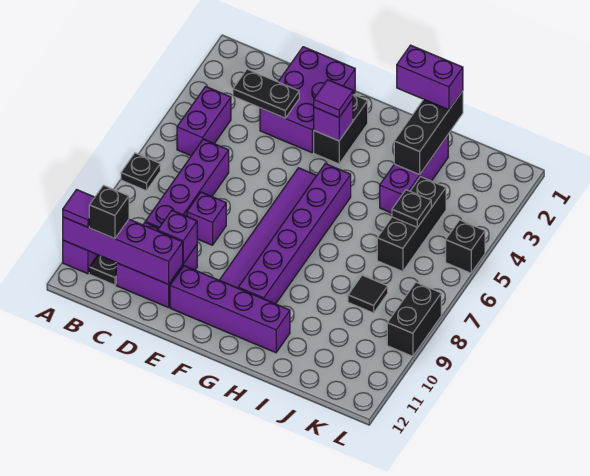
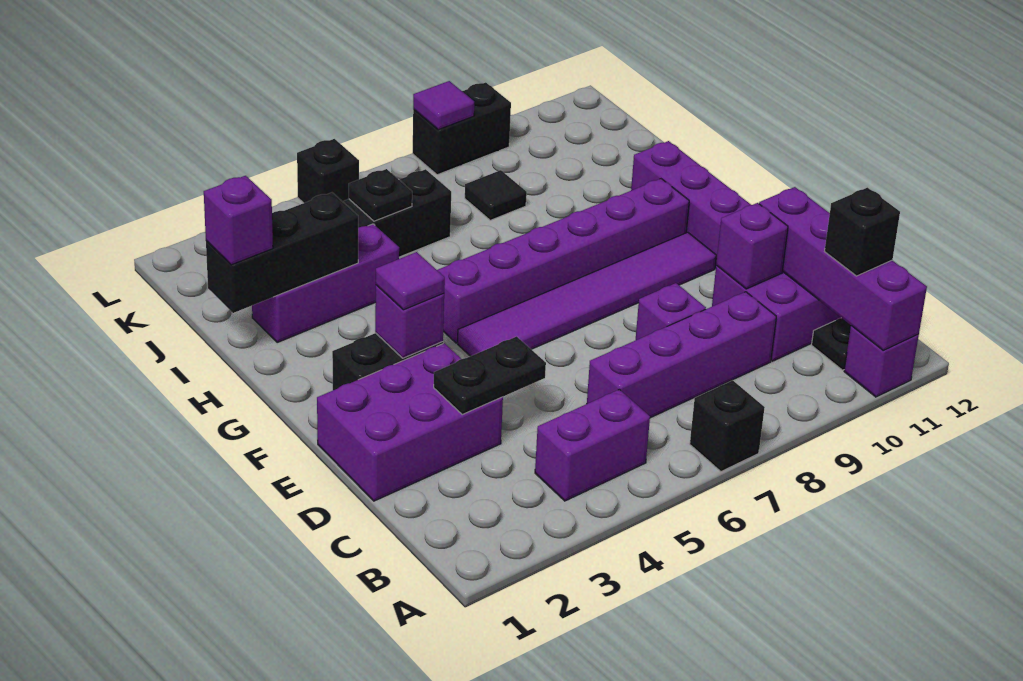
black plate A7 level 1 -> black brick A7 level 1
purple tile A11 level 3 -> purple tile L8 level 2
black plate C3:D3 level 2 -> black plate D3:D4 level 2
purple brick H1:I1 level 3 -> purple brick I1 level 3

